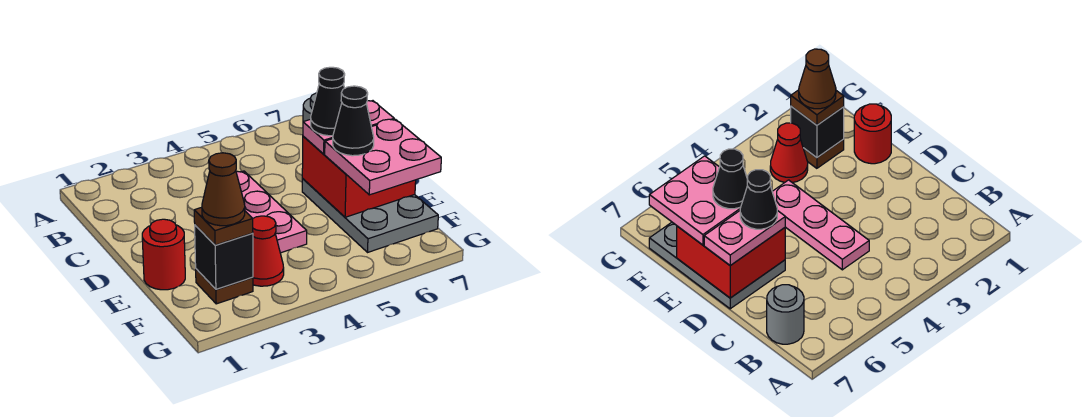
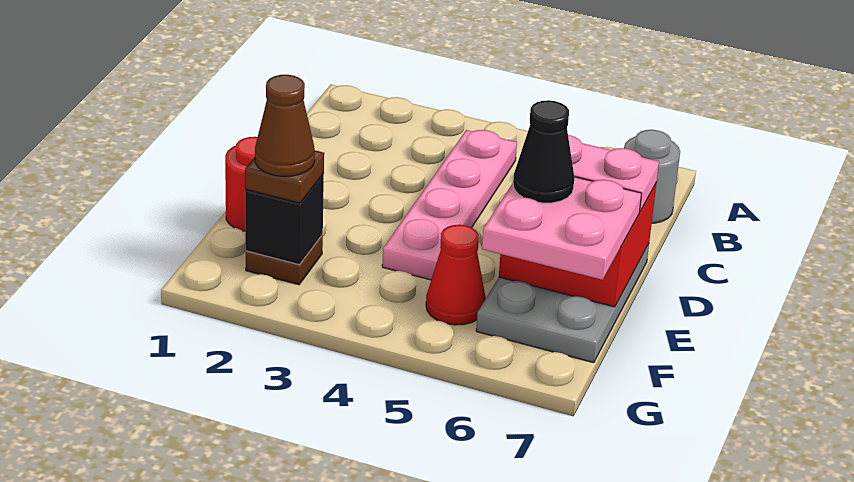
pink plate C4:E4 level 1 -> pink plate B4:E4 level 1
black cone D6 level 4 -> none
red cone F3 level 1 -> red cone F5 level 1

